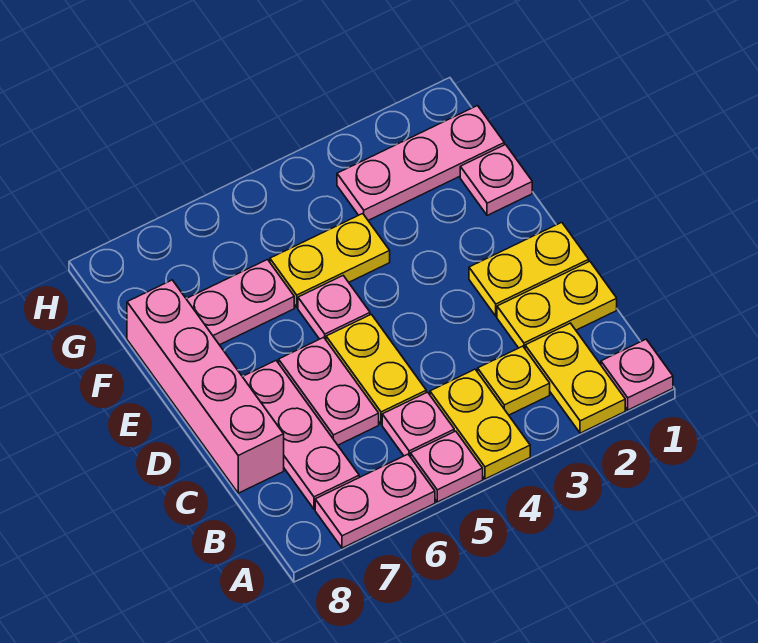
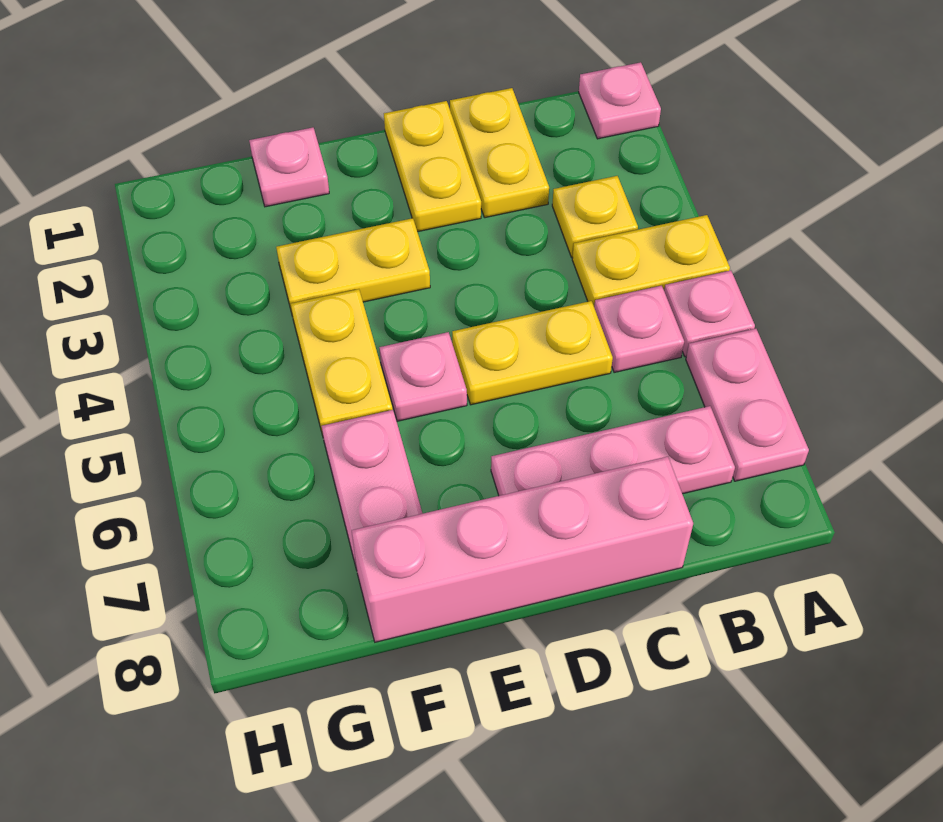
yellow plate A2:B2 level 1 -> yellow plate E3:F3 level 1
pink plate C6:D6 level 1 -> none
pink plate G1:G3 level 1 -> none

